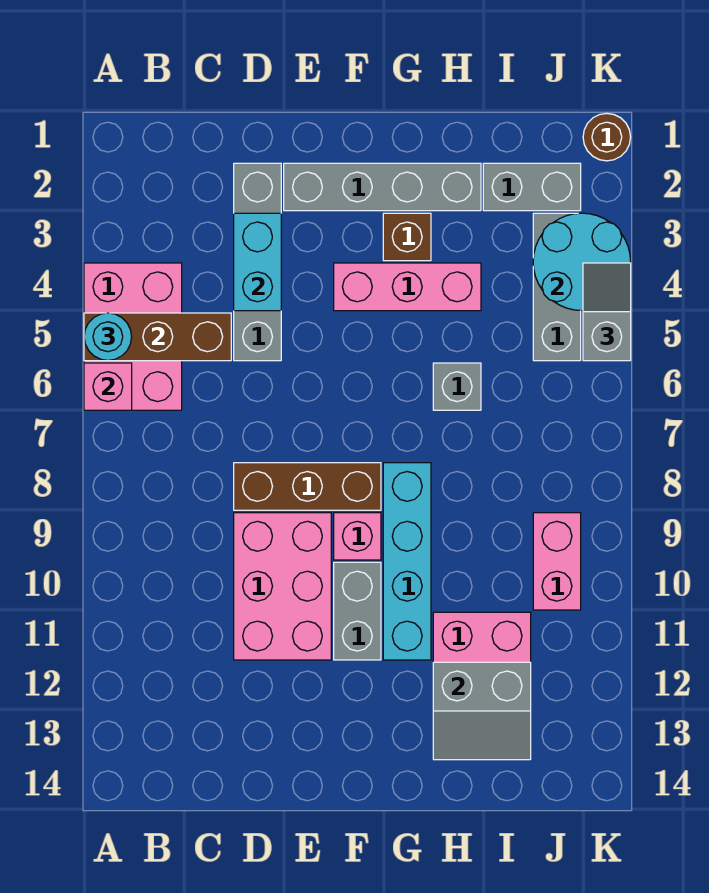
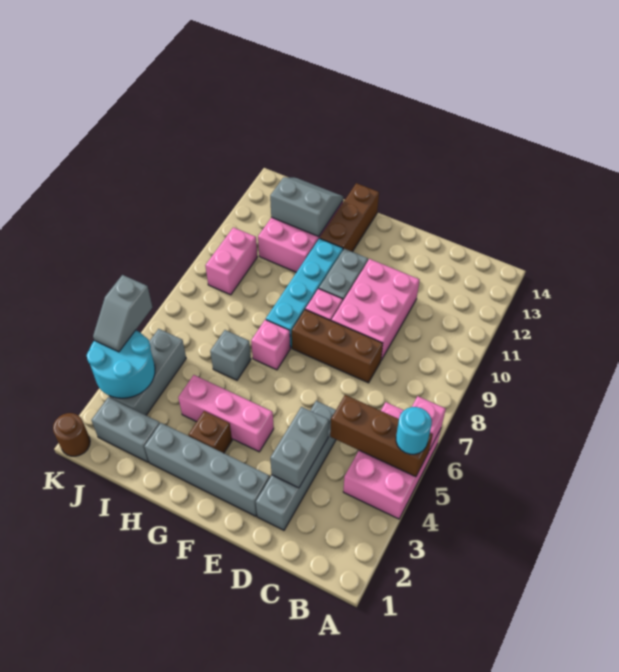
cyan brick D3:D4 level 2 -> grey brick D3:D4 level 2
none -> pink brick G7 level 1
none -> brown brick G12:G14 level 1

